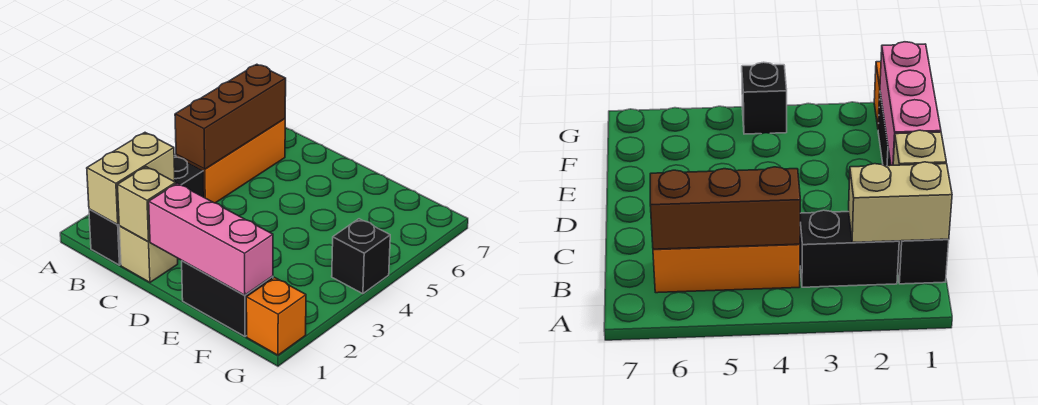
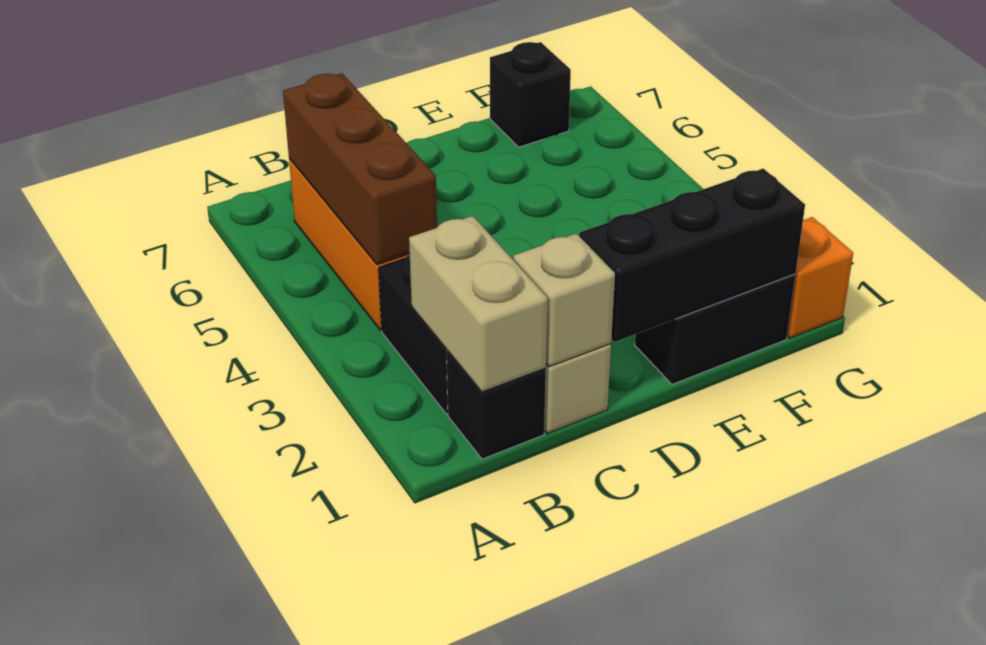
pink brick D1:F1 level 2 -> black brick D1:F1 level 2
black brick G4 level 1 -> black brick F7 level 1

